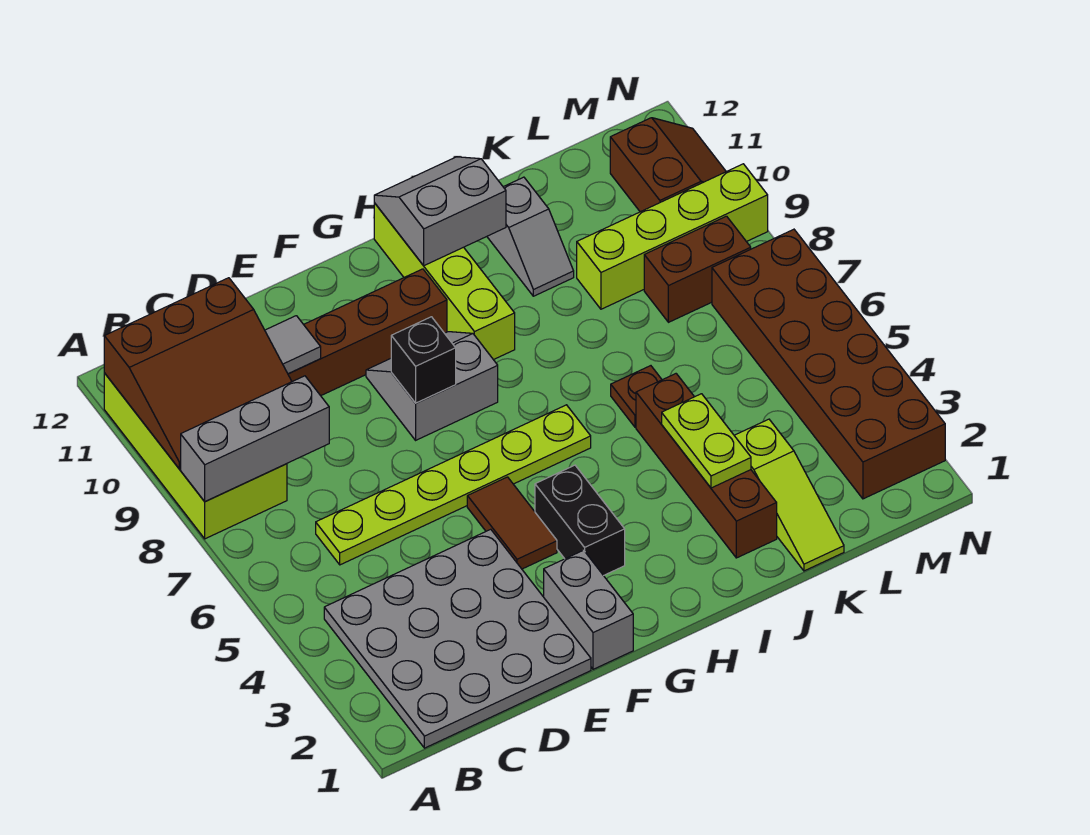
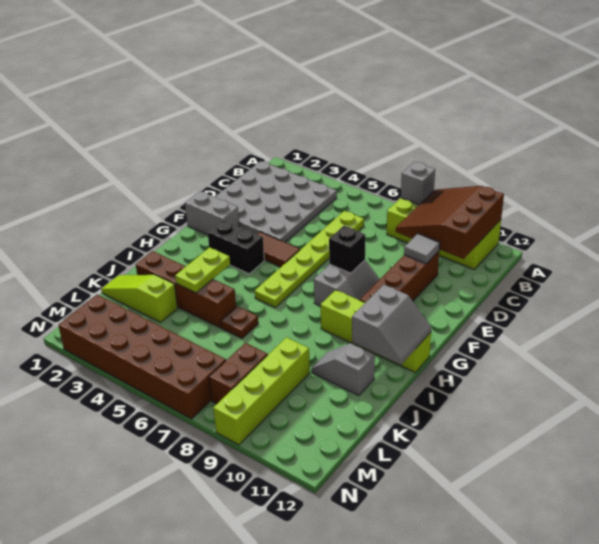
grey brick A8:C8 level 2 -> grey brick A8 level 2
lime plate J3:J4 level 2 -> lime plate I4:J4 level 2
brown slope M10:N11 level 1 top M -> none

